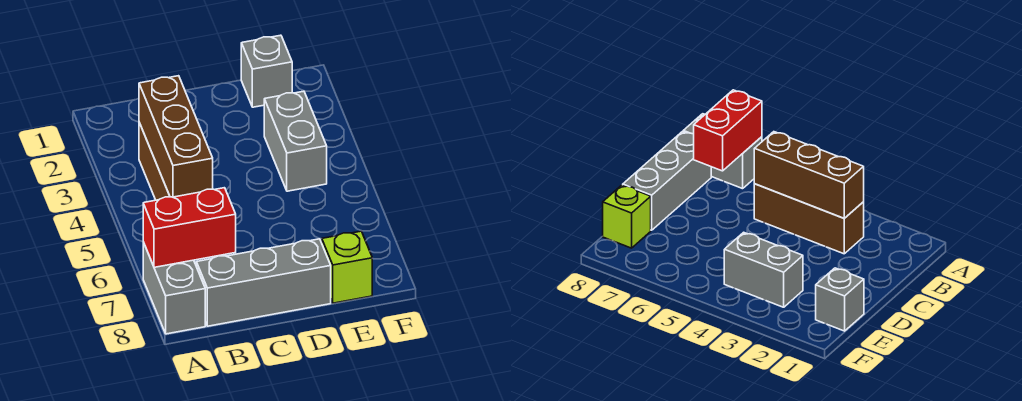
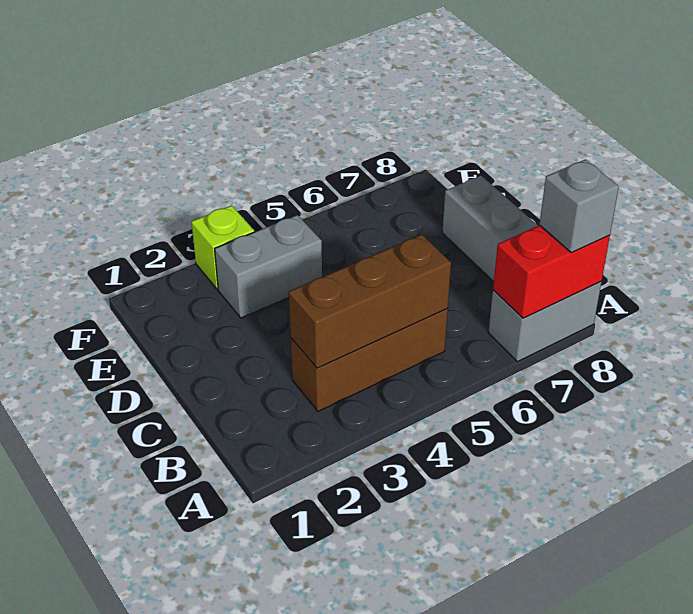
red brick A7:B7 level 2 -> red brick A7:A8 level 2
grey brick E1 level 1 -> grey brick A8 level 3
lime brick E8 level 1 -> lime brick F3 level 1

